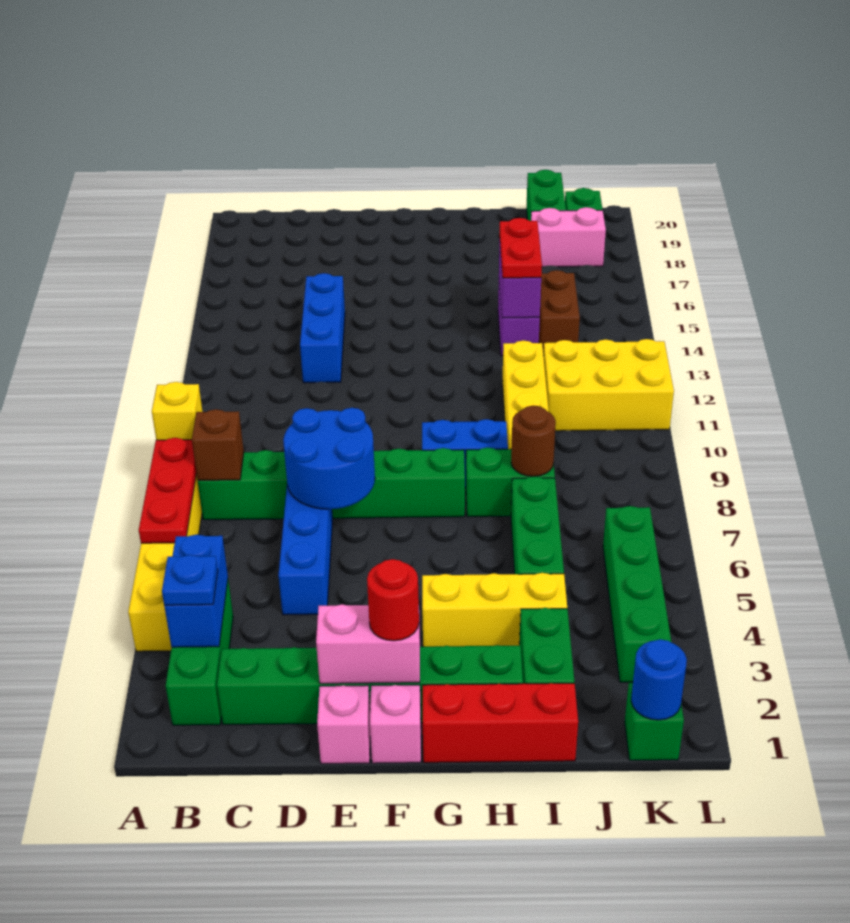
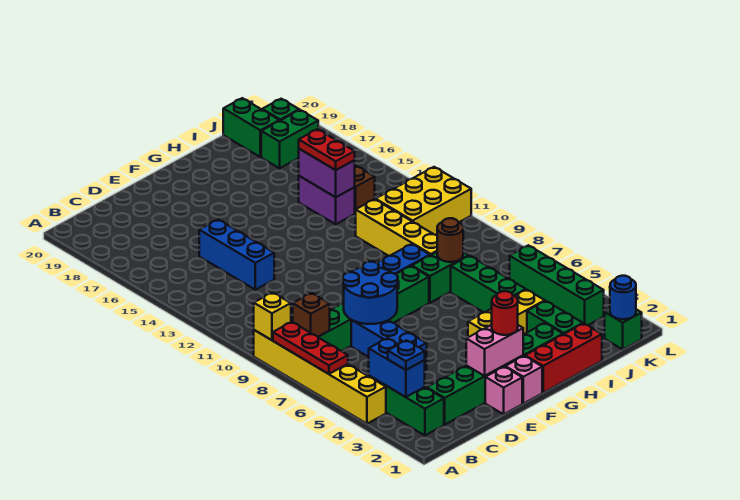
pink brick J18:K18 level 1 -> green brick J18:K18 level 1

